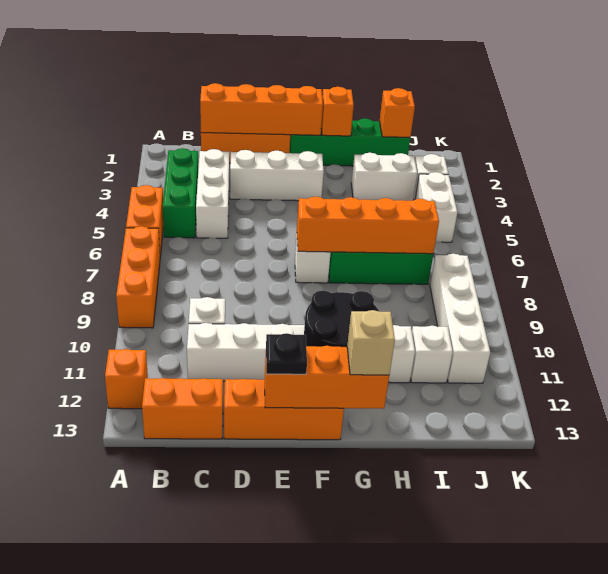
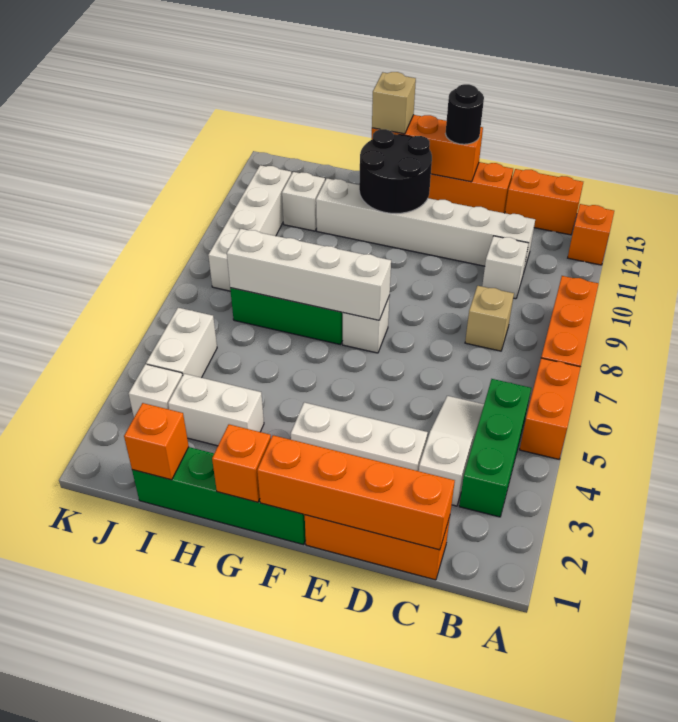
white brick C3:C5 level 1 -> white slope C3:C5 level 1 top 3
none -> tan brick C8 level 1
black plate E13 level 3 -> black round brick E13 level 3
orange brick F7:I7 level 2 -> white brick F7:I7 level 2

